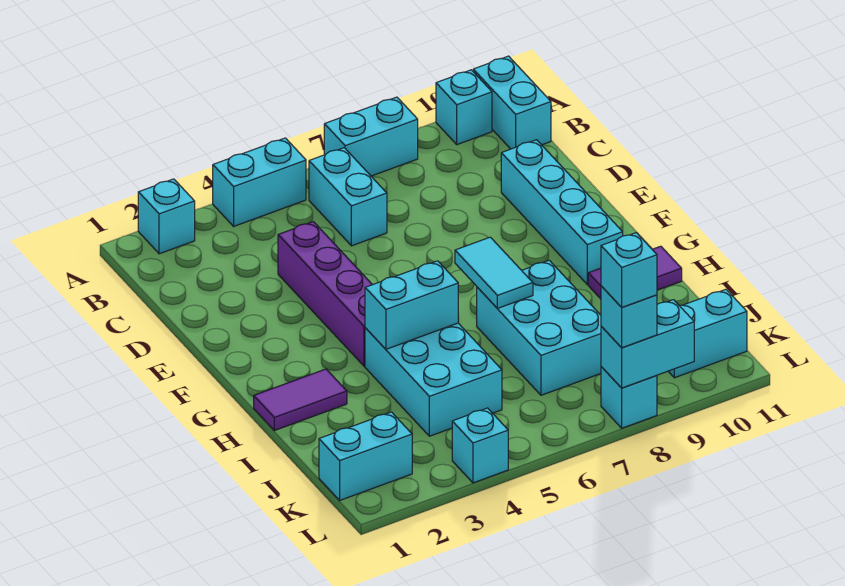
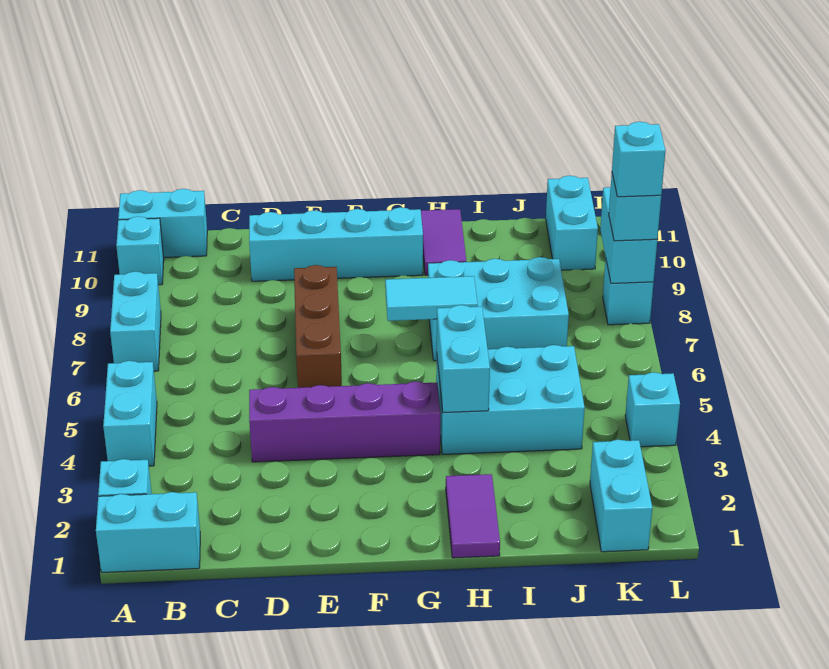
cyan brick B6:C6 level 1 -> cyan brick A1:B1 level 1
none -> brown brick E6:E8 level 1

